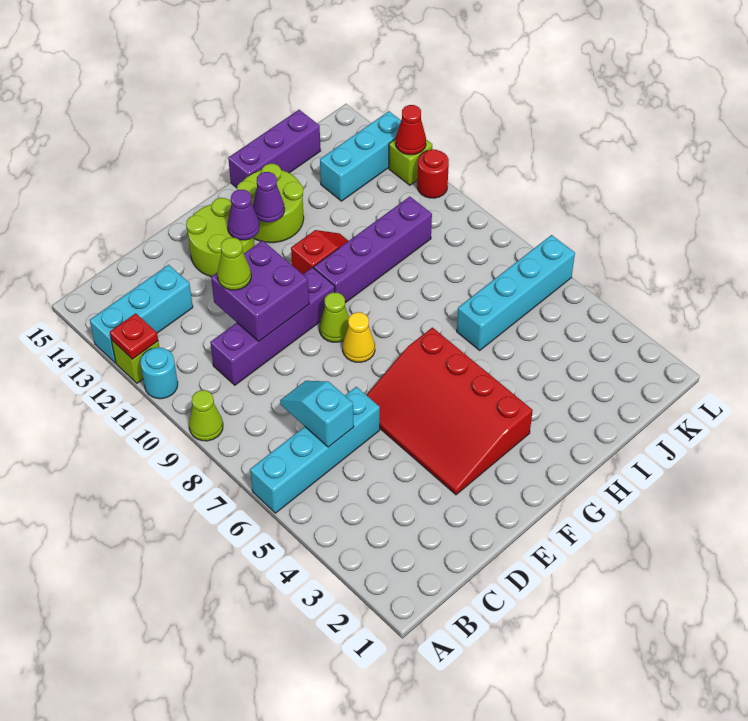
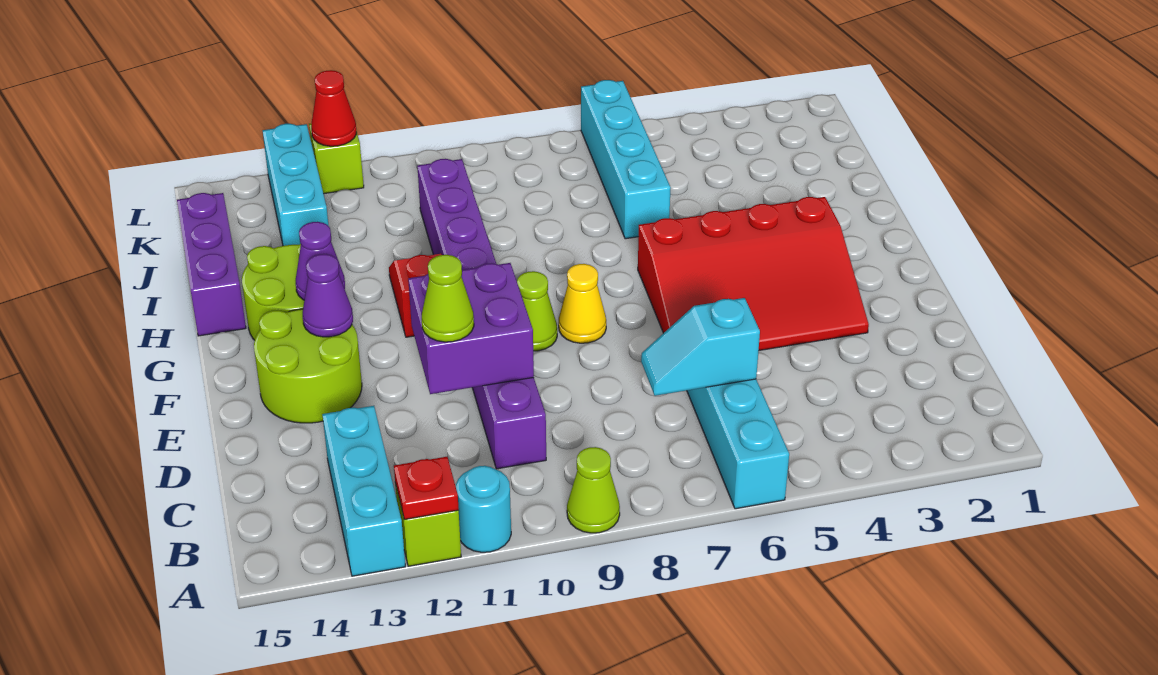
red round brick L11 level 1 -> none

